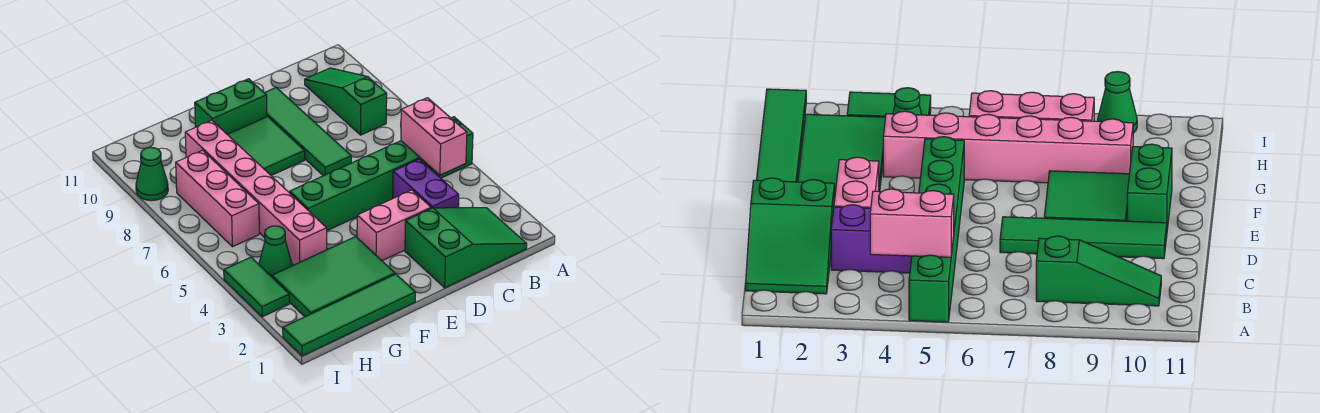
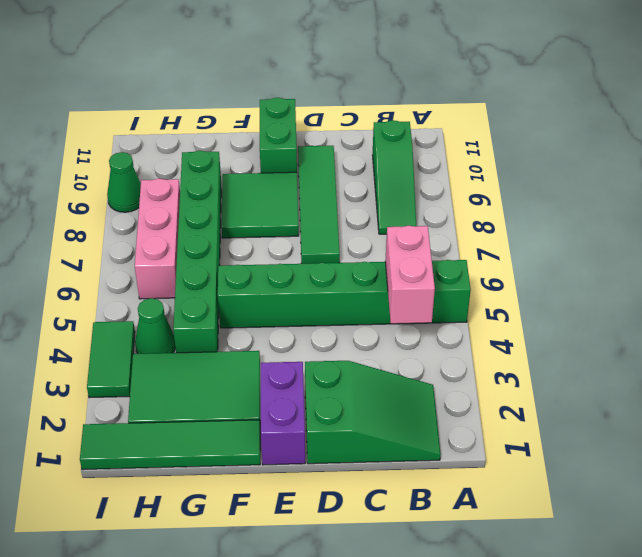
green slope B8:B10 level 1 top 8 -> green slope B8:B10 level 1 top 10
purple brick C3:C4 level 1 -> purple brick E1:E2 level 1
pink brick D3:E3 level 1 -> none
green brick E10:F10 level 1 -> green brick E10:E11 level 1
pink brick G4:G9 level 1 -> green brick G4:G9 level 1

